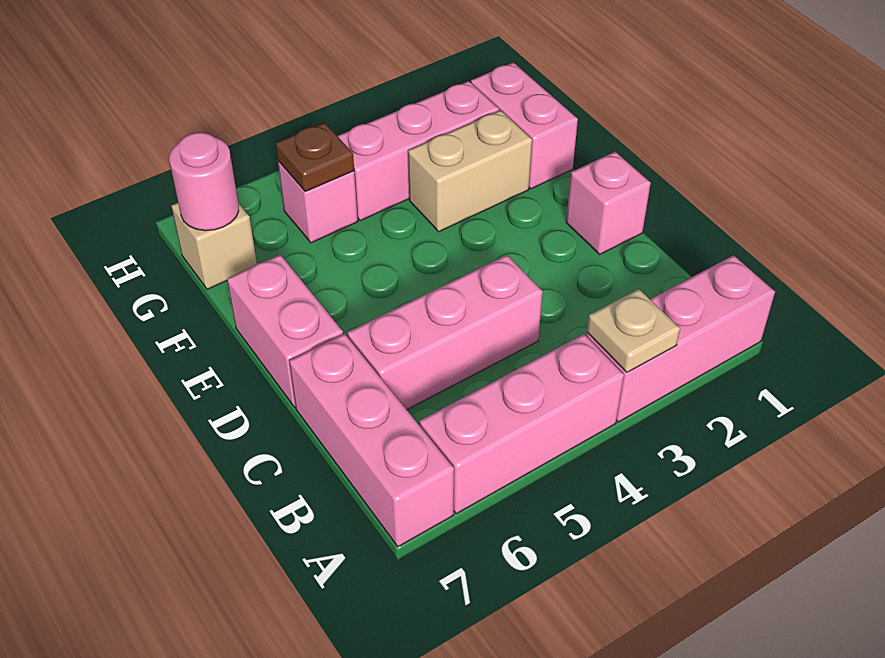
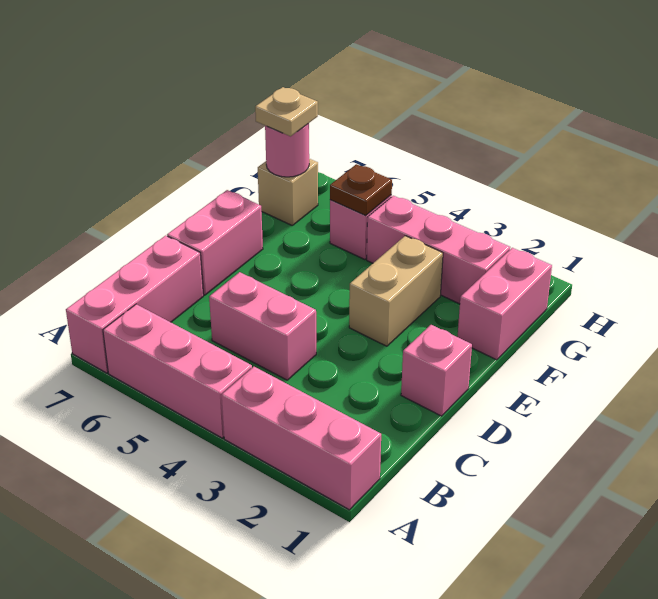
tan plate A3 level 2 -> tan plate G7 level 3
pink brick C4:C6 level 1 -> pink brick C4:C5 level 1
tan brick F2:F3 level 1 -> tan brick E3:F3 level 1

